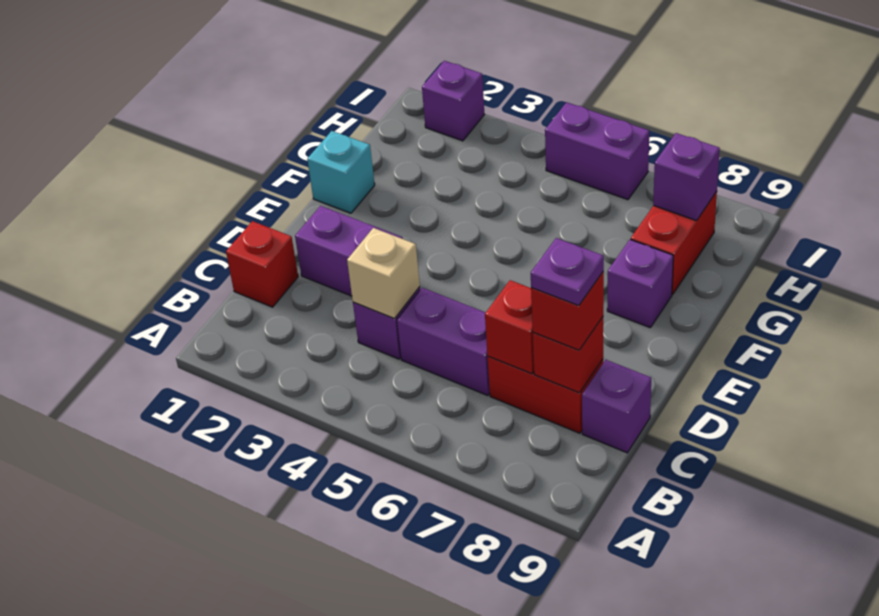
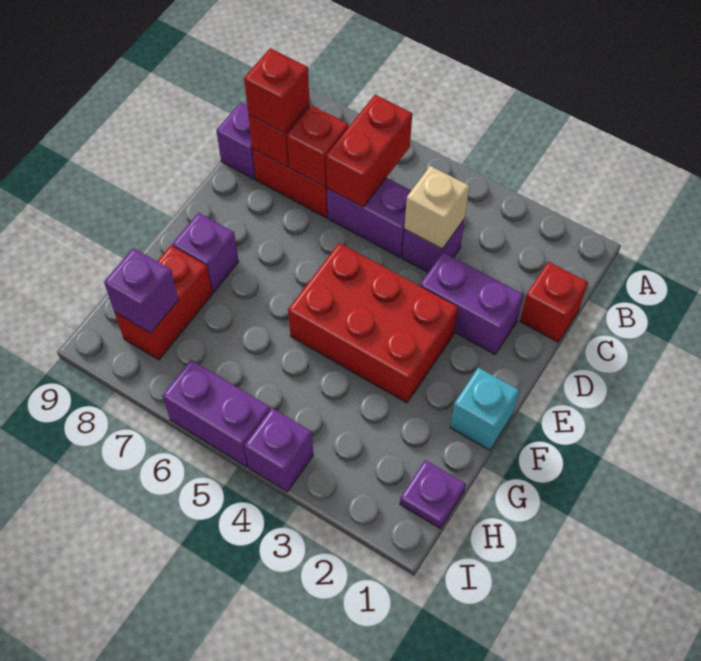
none -> red brick B6:C6 level 2
purple plate C8 level 4 -> purple plate H1 level 1
none -> red brick E3:F5 level 1
purple brick I2 level 1 -> purple brick I4 level 1

